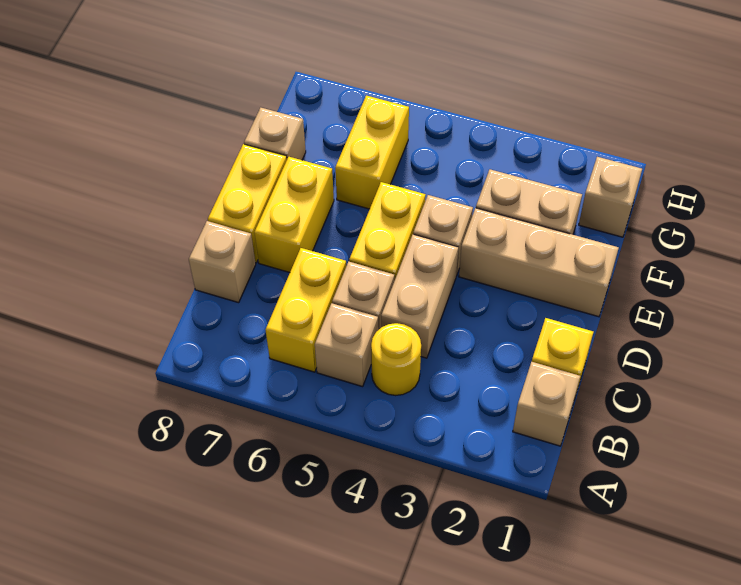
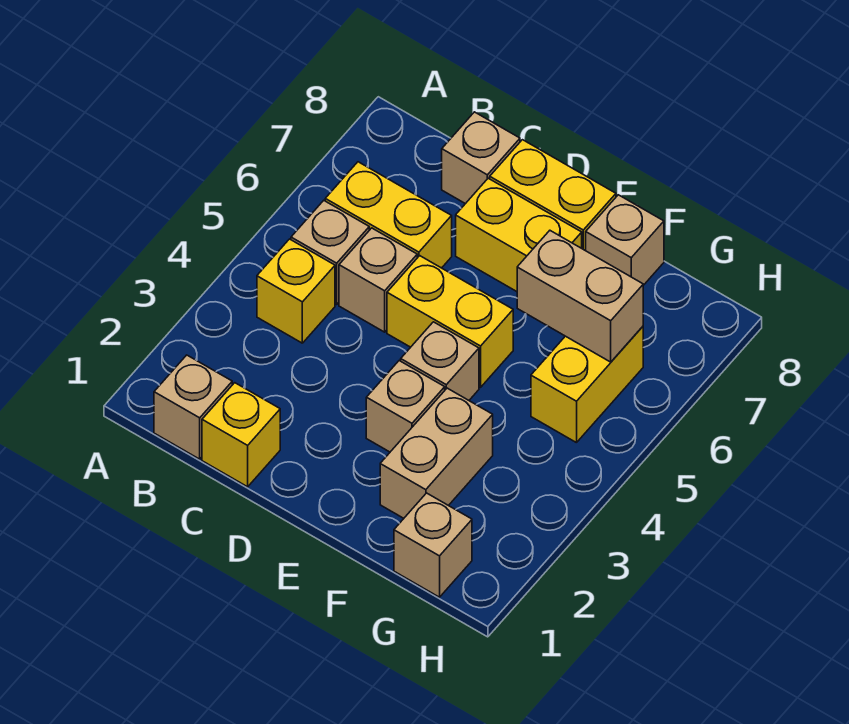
yellow round brick B4 level 1 -> yellow brick B4 level 1
tan brick C4:D4 level 1 -> tan brick F6:G6 level 2
tan brick E1:E3 level 1 -> tan brick E3 level 1
yellow brick F6:G6 level 1 -> yellow brick G5:G6 level 1

